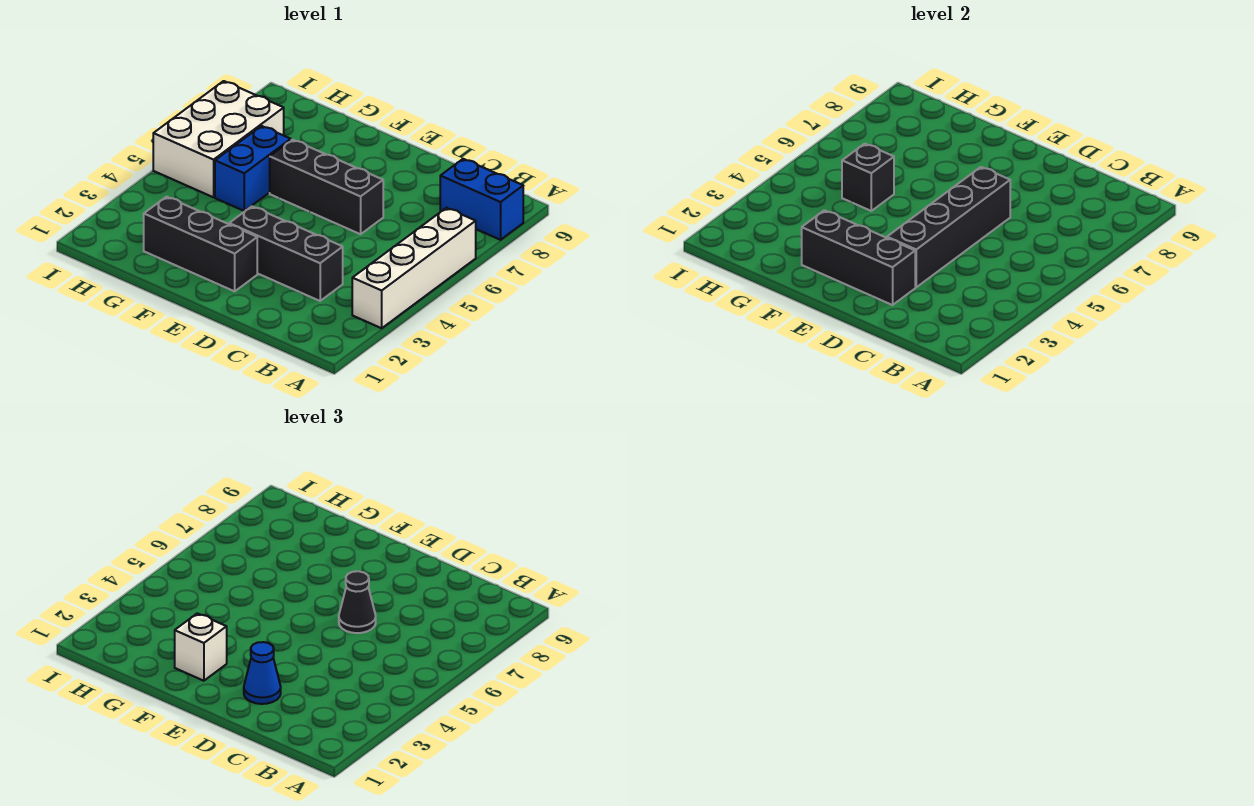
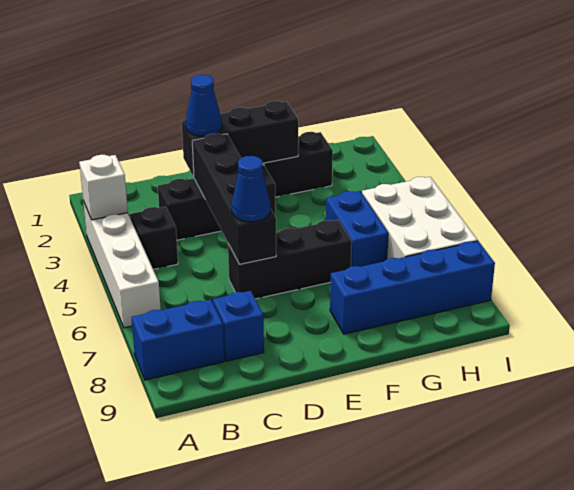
none -> blue brick C8 level 1
black cone D6 level 3 -> blue cone D6 level 3
white brick F2 level 3 -> white brick A3 level 2
none -> blue brick F8:I8 level 1
black brick G5 level 2 -> black brick B4 level 1

